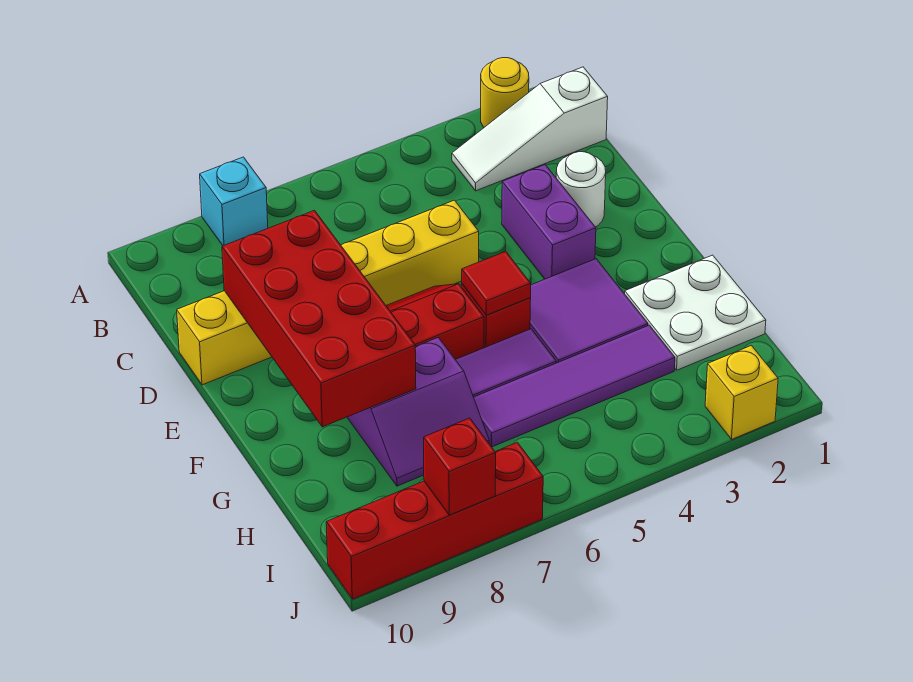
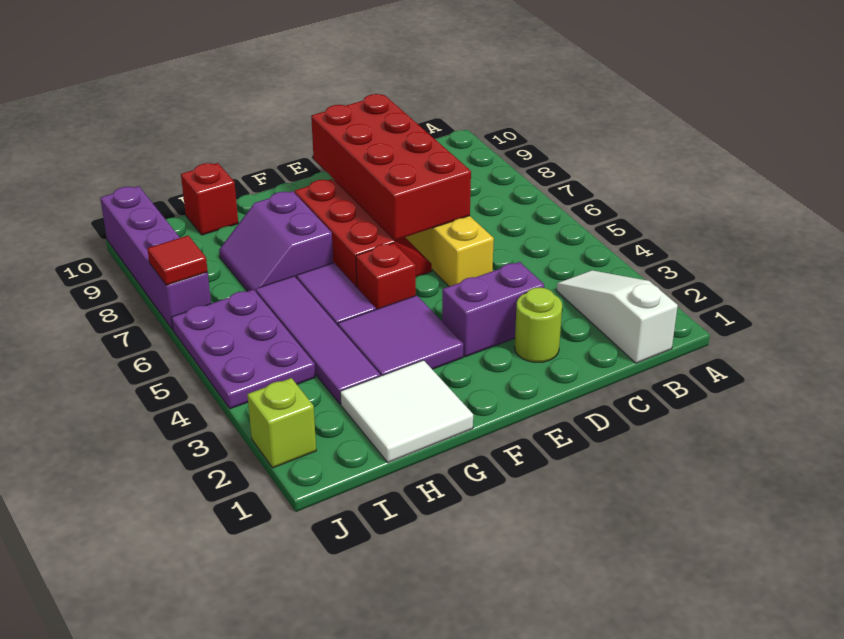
yellow round brick A2 level 1 -> none
cyan brick A8 level 1 -> none
white round brick D2 level 1 -> lime round brick D2 level 1
red brick D8:G9 level 2 -> red brick D6:E9 level 2
red tile F5 level 2 -> red tile J7 level 2
white plate G1:H2 level 1 -> white tile G1:H2 level 1
none -> purple plate I4:J6 level 1
yellow brick J2 level 1 -> lime brick J2 level 1
red brick J7:J10 level 1 -> purple brick J7:J10 level 1
red brick J8 level 2 -> red brick H10 level 1

